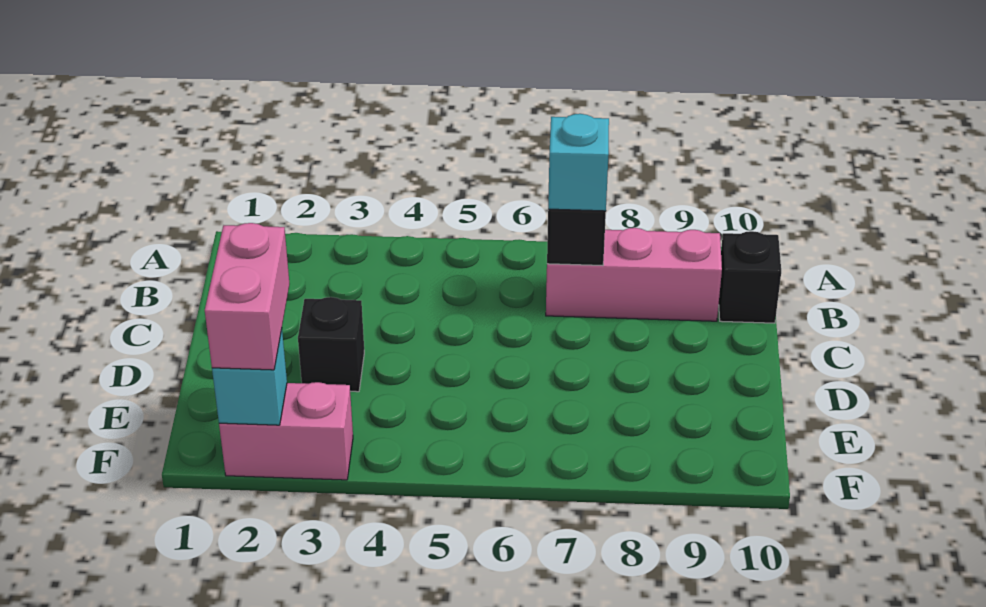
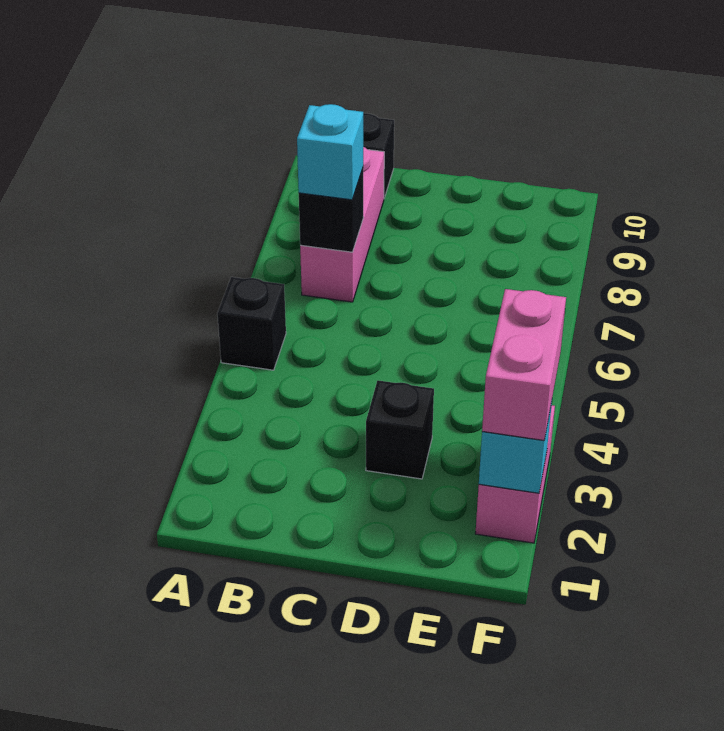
none -> black brick A5 level 1
pink brick E2:F2 level 3 -> pink brick F2:F3 level 3

